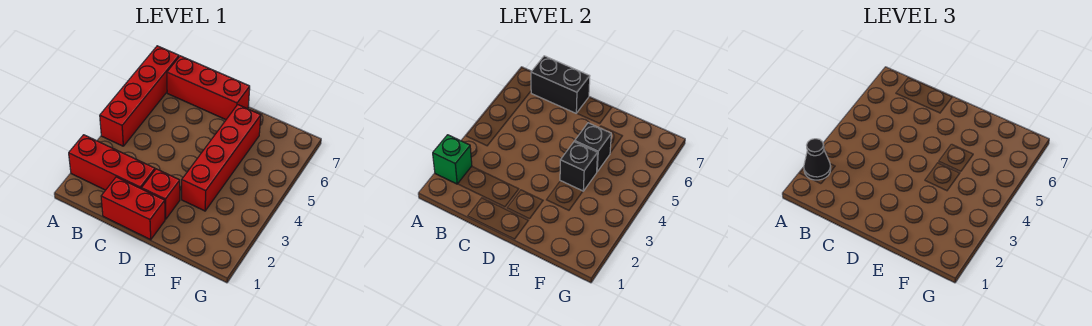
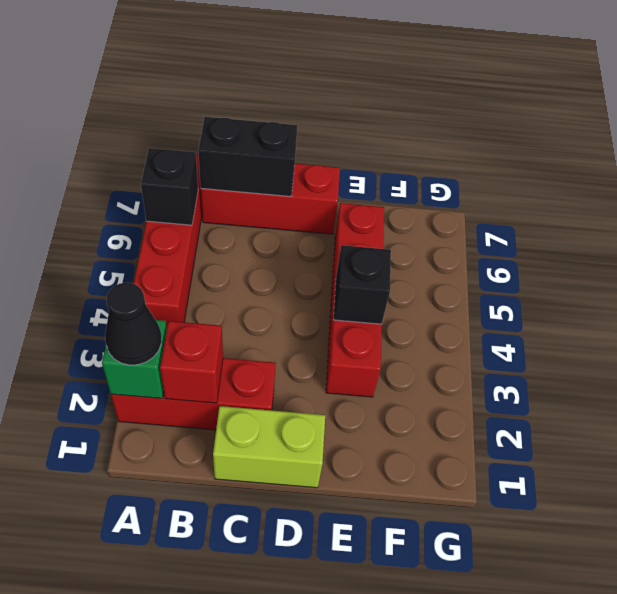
red brick C1:D1 level 1 -> lime brick C1:D1 level 1
red brick D2 level 1 -> red brick B2 level 2
black brick E5 level 2 -> black brick A6 level 2

